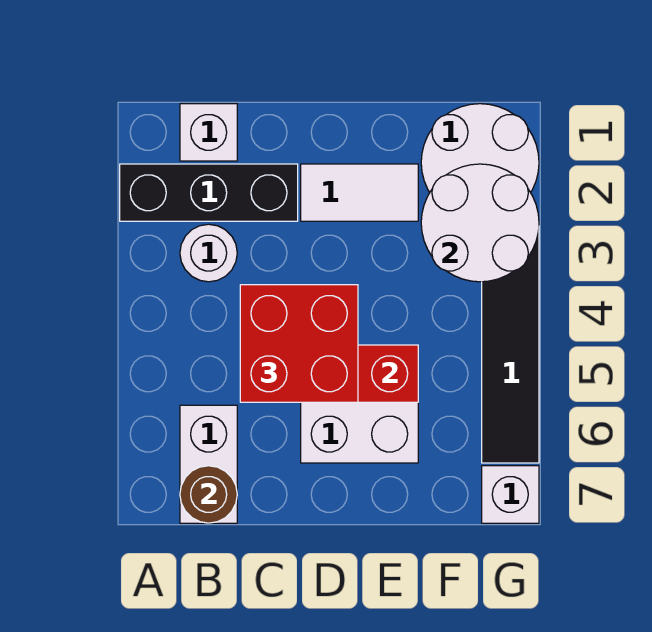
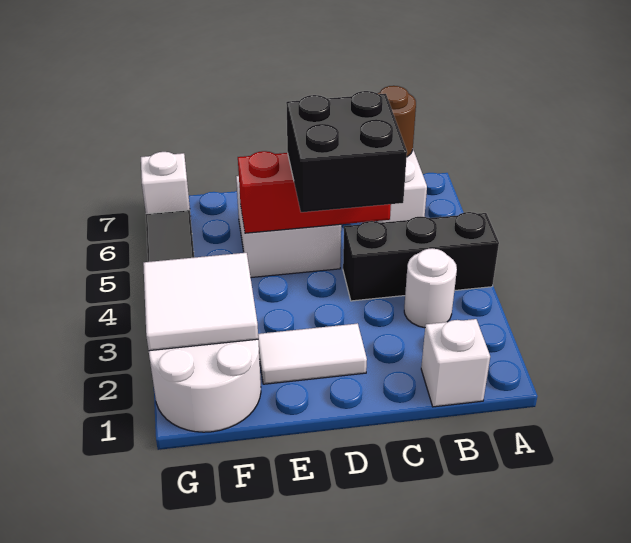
black brick A2:C2 level 1 -> black brick A4:C4 level 1
red brick C4:D5 level 3 -> black brick C4:D5 level 3
white round brick F2:G3 level 2 -> white tile F2:G3 level 2

